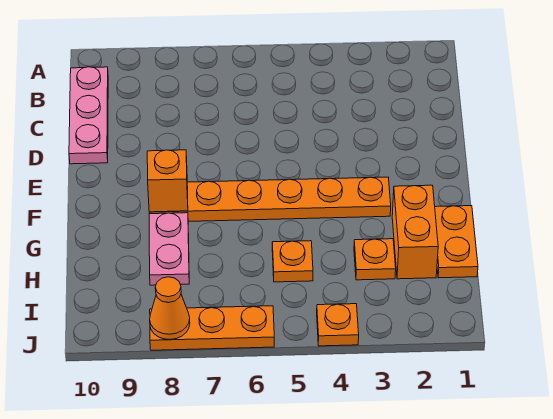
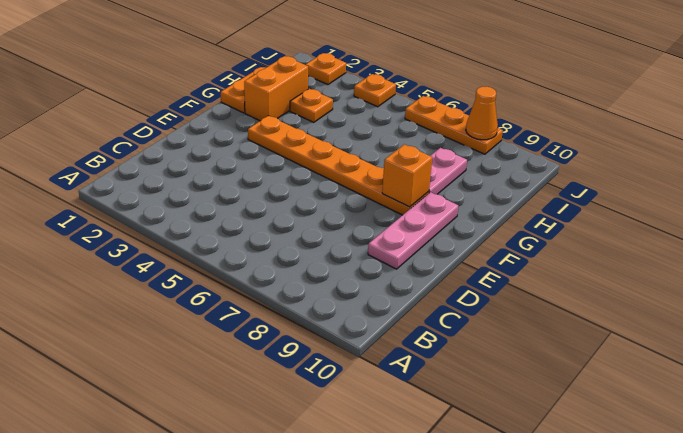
pink plate B10:D10 level 1 -> pink plate D9:F9 level 1
orange plate H5 level 1 -> orange plate J2 level 1

